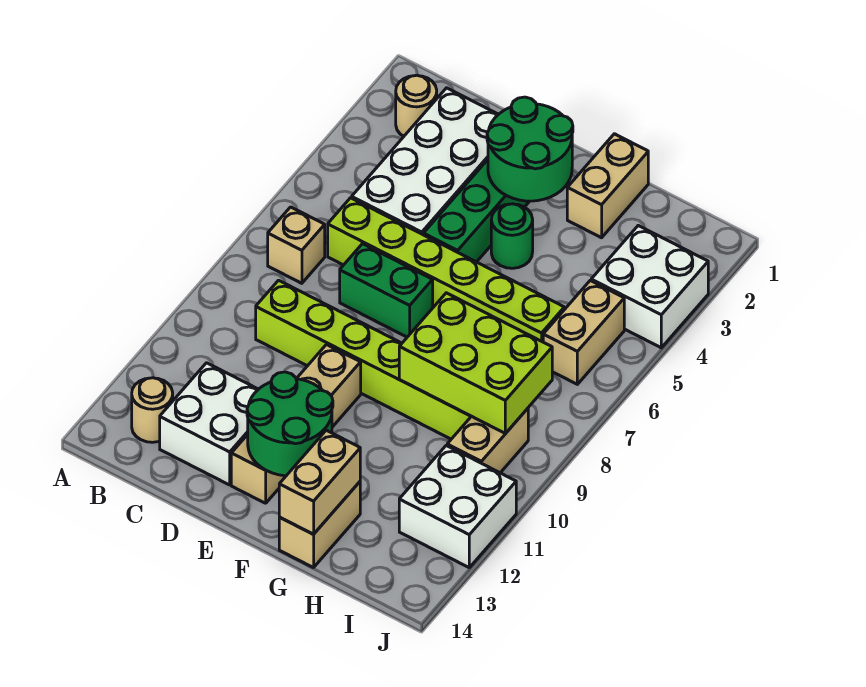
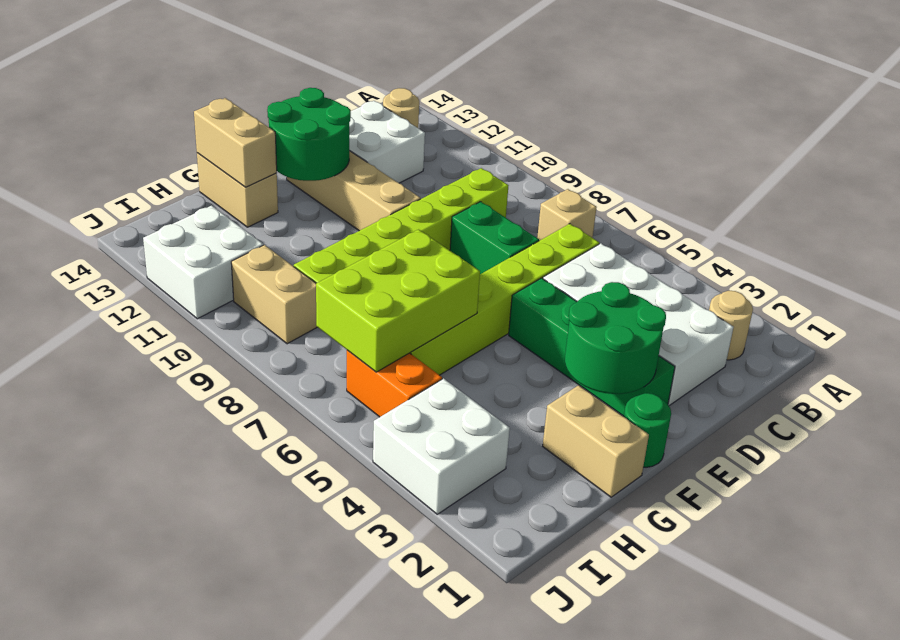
green brick D7:E7 level 1 -> green brick D7:D8 level 1
green round brick F4 level 1 -> green round brick F1 level 1
lime brick G8:I9 level 2 -> lime brick G6:I7 level 2
tan brick I5:I6 level 1 -> orange brick I5:I6 level 1

